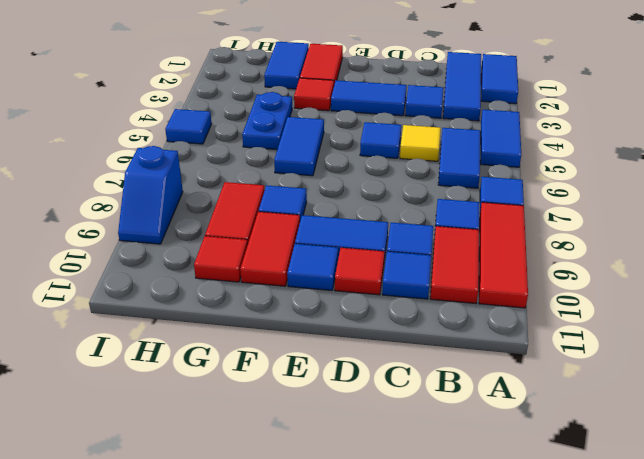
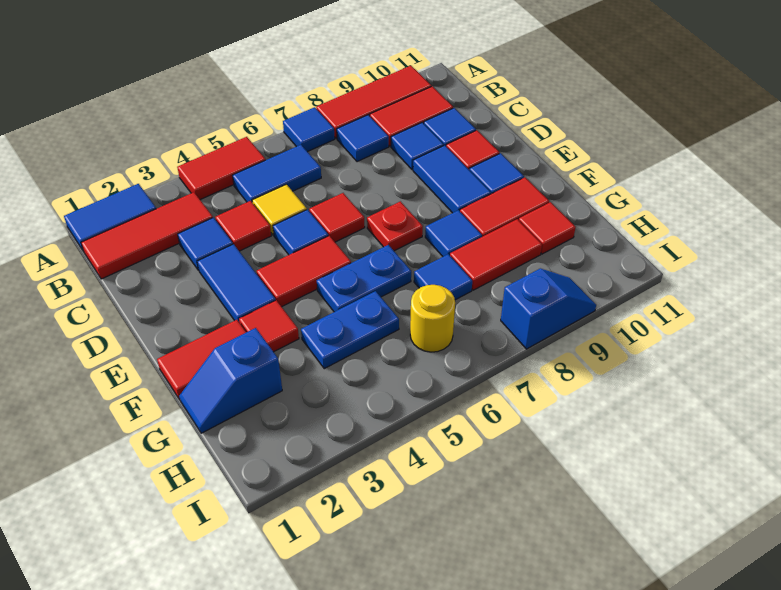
blue tile A4:A5 level 1 -> red tile A4:A5 level 1
blue tile B1:B3 level 1 -> red tile B1:B3 level 1
none -> red tile C4 level 1
none -> red tile D6 level 1
none -> red tile E4:E5 level 1
none -> red plate E7 level 1
blue tile F5:F6 level 1 -> blue plate F5:F6 level 1
blue tile G1:G2 level 1 -> blue slope G1:G2 level 1 top 2
none -> yellow round brick H6 level 1
blue tile I5 level 1 -> blue tile G7 level 1

